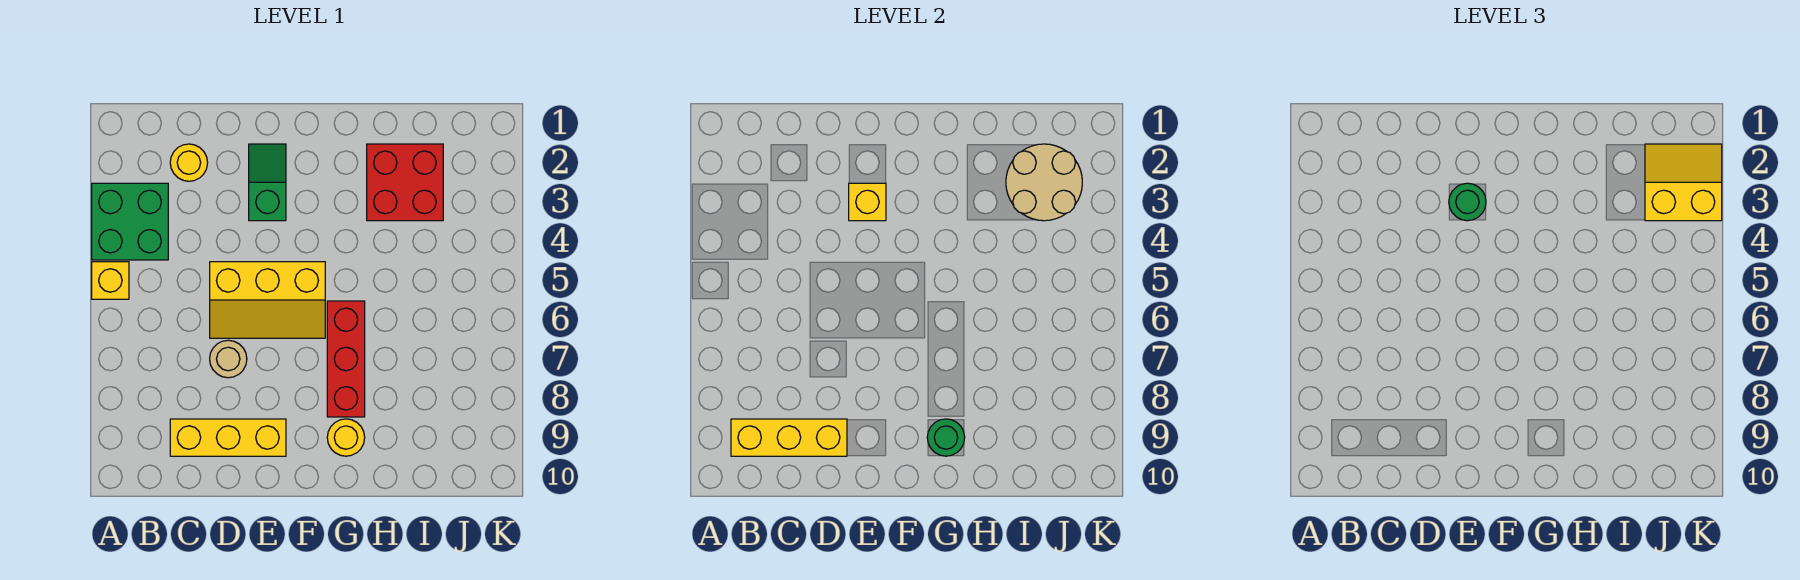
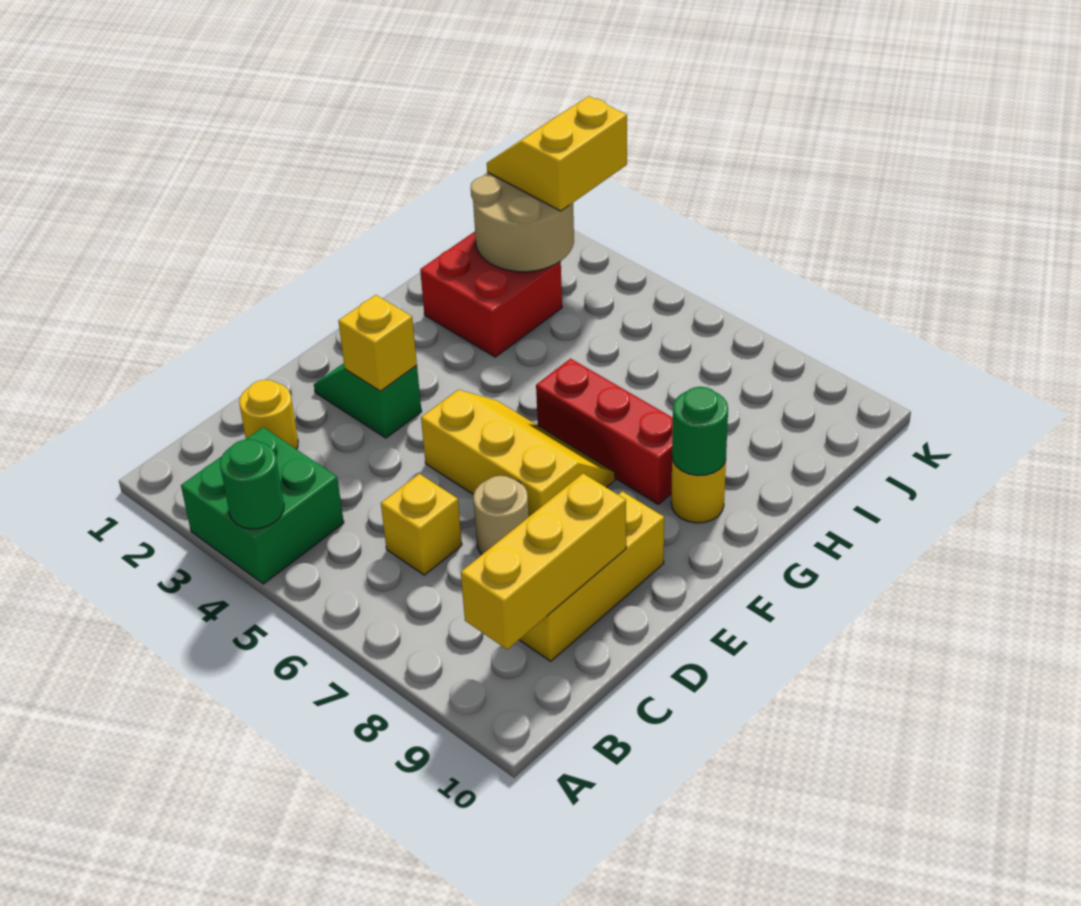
yellow brick A5 level 1 -> yellow brick C6 level 1
yellow slope D5:F6 level 1 top 5 -> yellow slope E5:F7 level 1 top E
green round brick E3 level 3 -> green round brick A4 level 2

